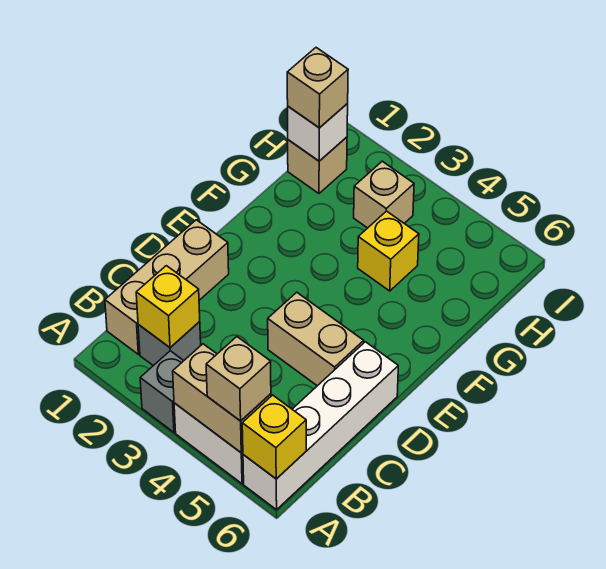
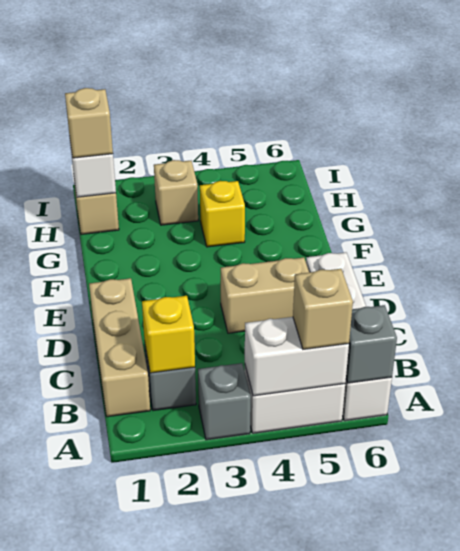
tan brick A4:A5 level 2 -> white brick A4:A5 level 2
yellow brick A6 level 2 -> grey brick A6 level 2

